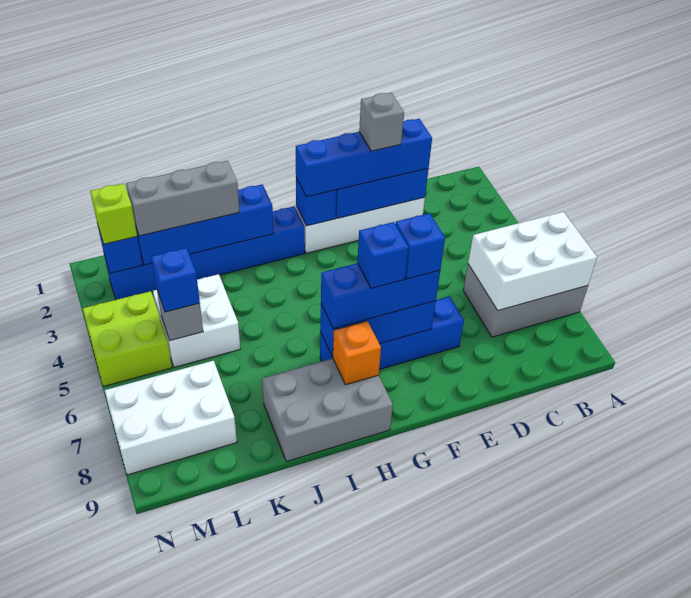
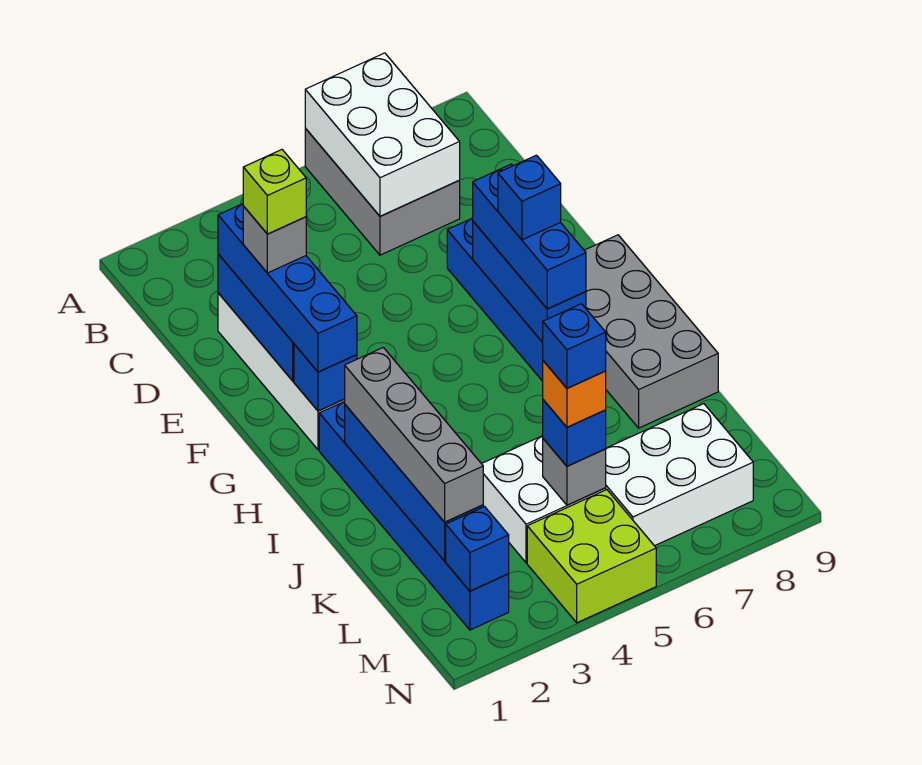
blue brick F7 level 4 -> blue brick L5 level 5
grey brick H8:J9 level 1 -> grey brick G8:J9 level 1
orange brick H8 level 2 -> orange brick L5 level 4
grey brick J2:L2 level 3 -> grey brick I2:L2 level 3
white brick L7:N8 level 1 -> white brick L6:M8 level 1
lime brick M2 level 3 -> lime brick E2 level 5

